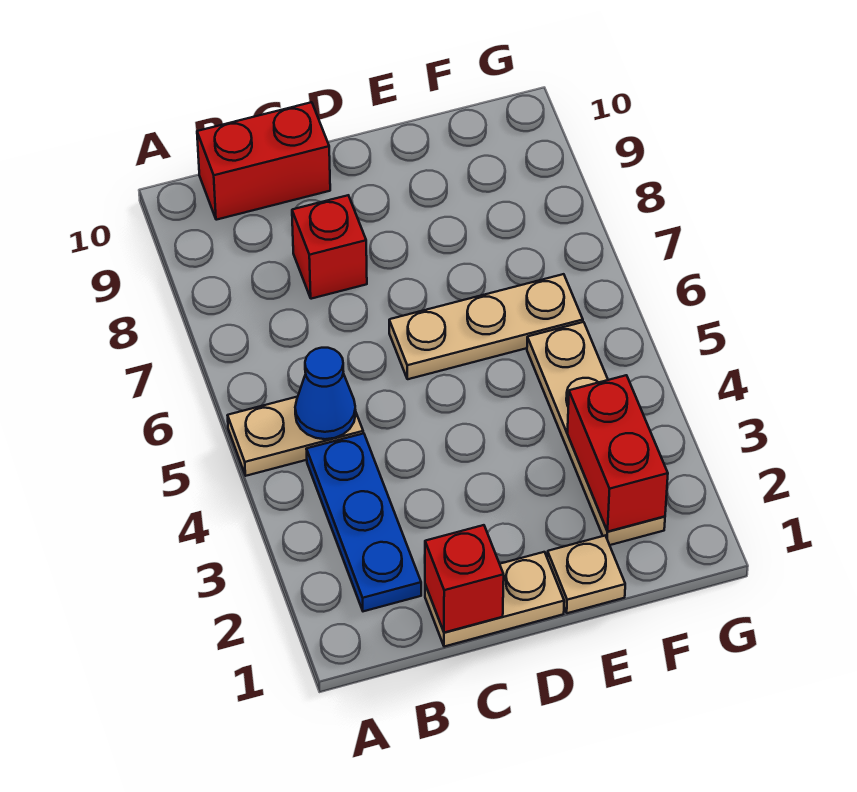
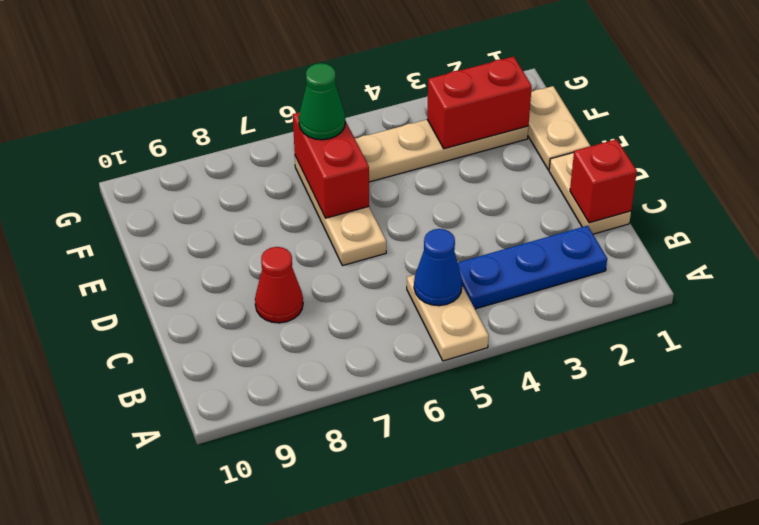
red brick B10:C10 level 1 -> red brick E6:F6 level 2
red brick C8 level 1 -> red cone C8 level 1
tan plate E1 level 1 -> tan plate E1:F1 level 1
none -> green cone F6 level 3

